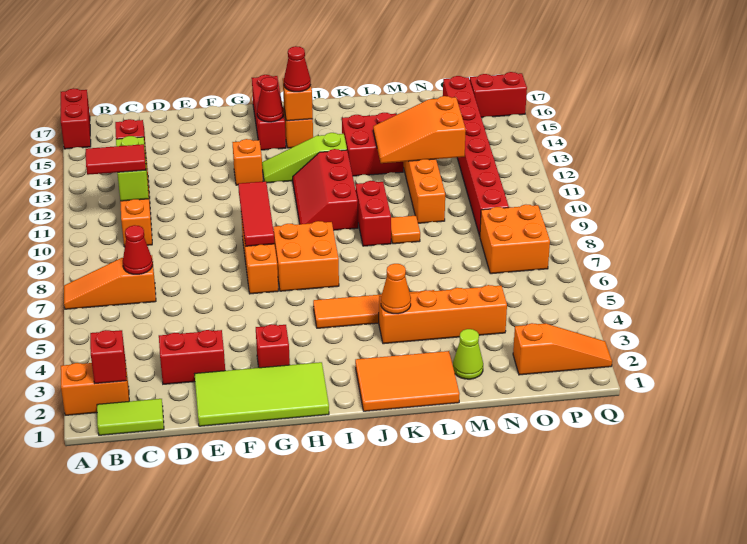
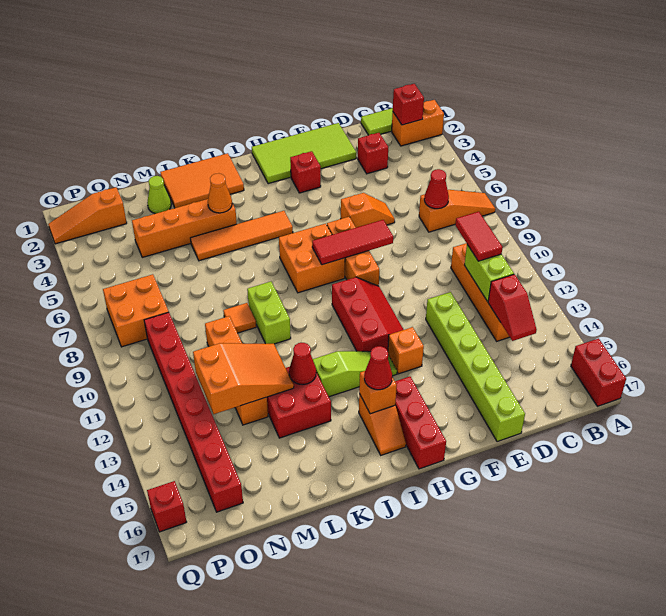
red tile B11:C11 level 3 -> red tile C10:C11 level 3
red brick D3:E3 level 1 -> red brick D3 level 1
none -> orange slope E6:F6 level 1 top F
none -> lime brick E12:E17 level 1
red tile G8:G10 level 2 -> red tile F8:H8 level 2
red cone H15 level 2 -> red cone K13 level 2
red slope I10:J12 level 1 top J -> red slope G10:H12 level 1 top H
red brick K9:K10 level 1 -> lime brick K9:K10 level 1
red brick P16:Q16 level 1 -> red brick Q16 level 1

